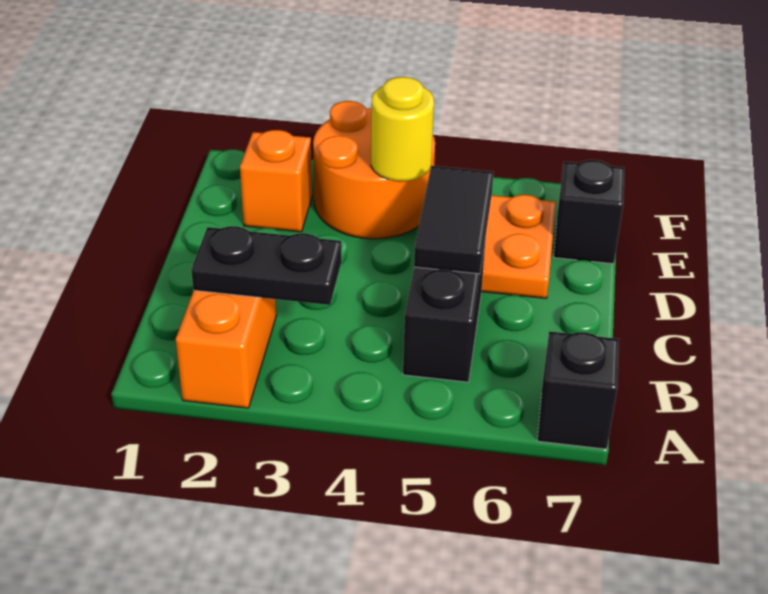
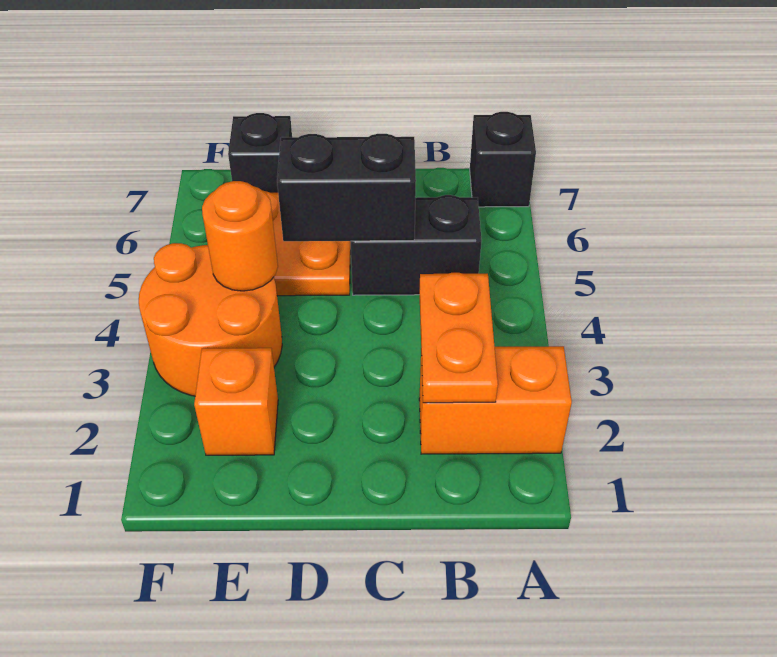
black plate B2:B3 level 2 -> orange plate B2:B3 level 2
black tile C5:D5 level 2 -> black brick C5:D5 level 2
yellow round brick E4 level 2 -> orange round brick E4 level 2

